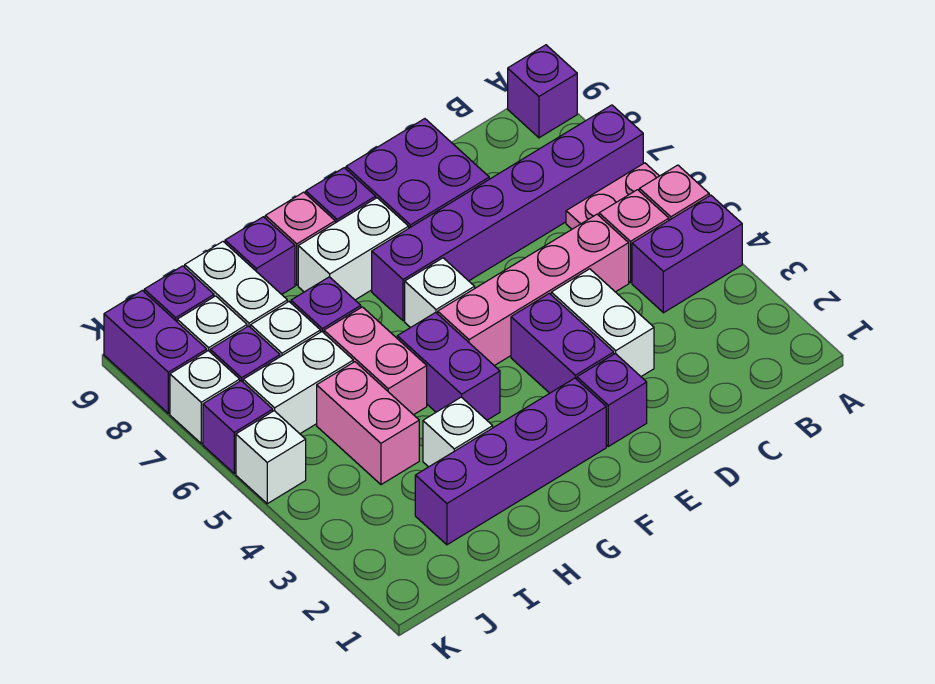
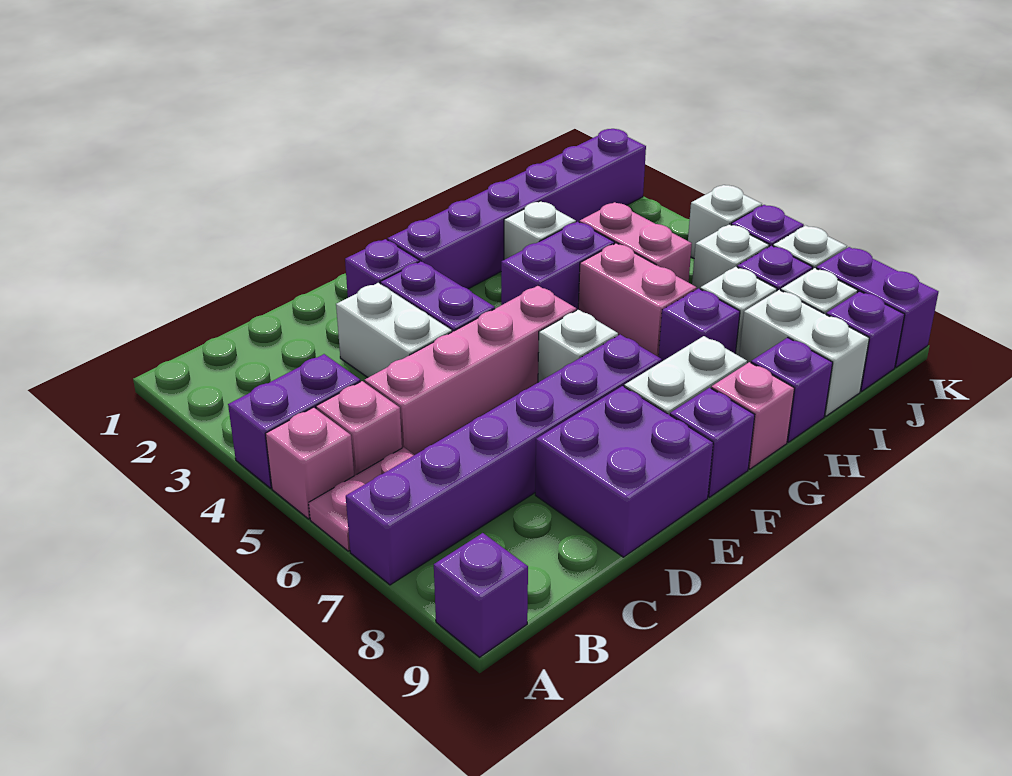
purple brick F2:I2 level 1 -> purple brick F2:K2 level 1
purple brick G4:G5 level 1 -> purple brick G4:H4 level 1
white brick I6:J6 level 1 -> white brick J6 level 1

